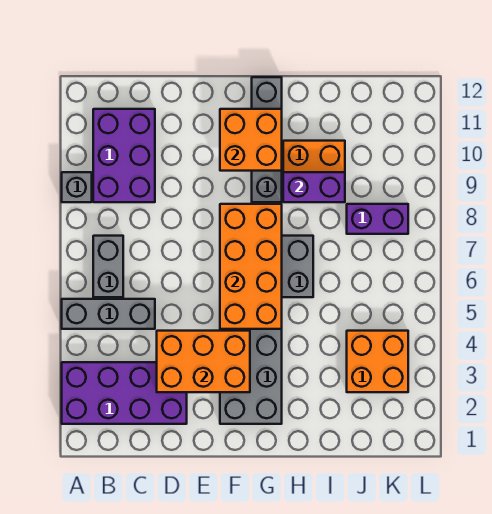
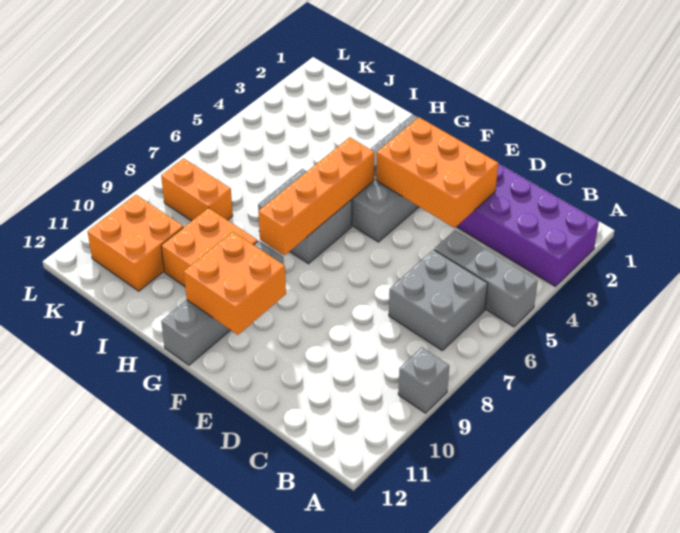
grey brick B6:B7 level 1 -> grey brick B6:C7 level 1
purple brick B9:C11 level 1 -> none
orange brick F5:G8 level 2 -> orange brick G5:G8 level 2
purple brick H9:I9 level 2 -> none
orange brick J3:K4 level 1 -> orange brick J10:K11 level 1
purple brick J8:K8 level 1 -> orange brick J8:K8 level 1

